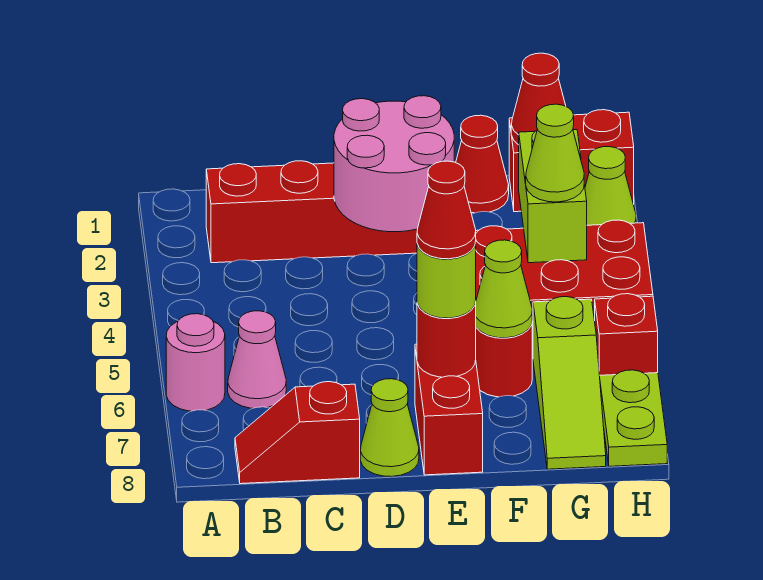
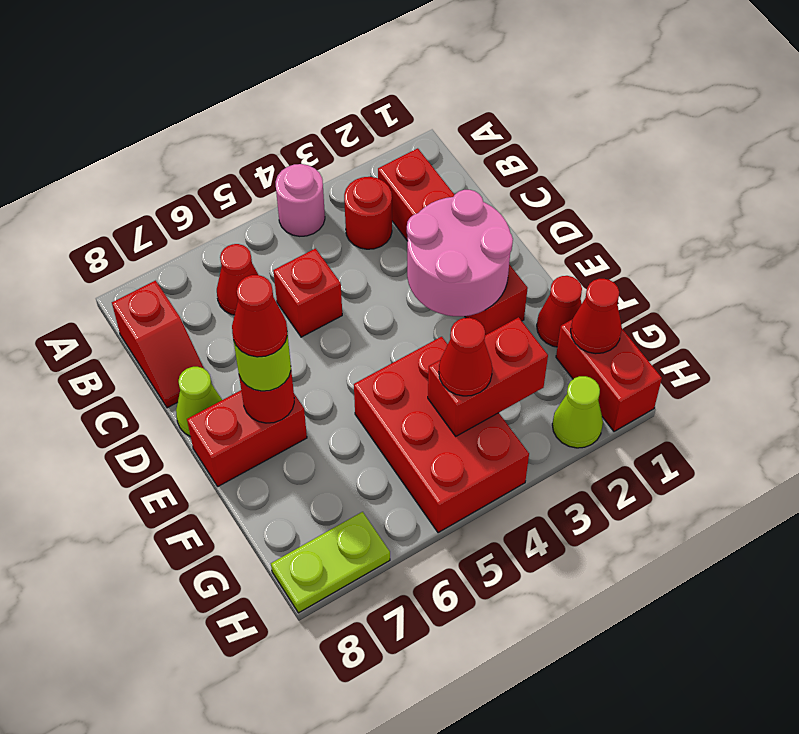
pink round brick A6 level 1 -> pink round brick A4 level 1
pink cone B6 level 1 -> red cone B6 level 1
red slope B8:C8 level 1 top C -> red slope B8:C8 level 1 top B
red round brick F6 level 1 -> red round brick B3 level 1
lime cone F6 level 2 -> none
lime brick G3:G4 level 2 -> red brick G3:G4 level 2
lime cone G4 level 3 -> red cone G4 level 3
lime slope G6:G8 level 1 top 6 -> none
red brick H6 level 1 -> red brick C5 level 1

